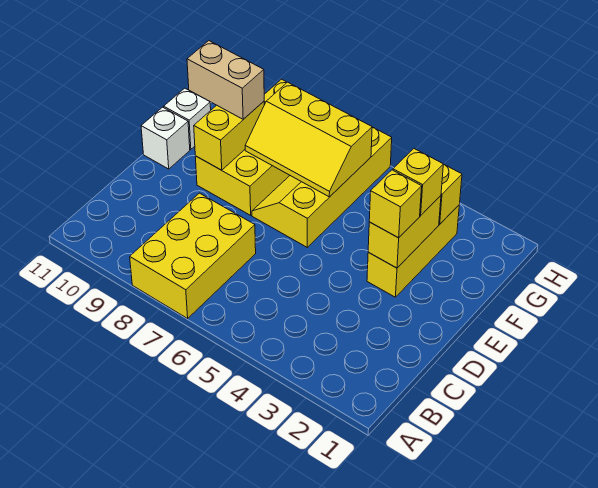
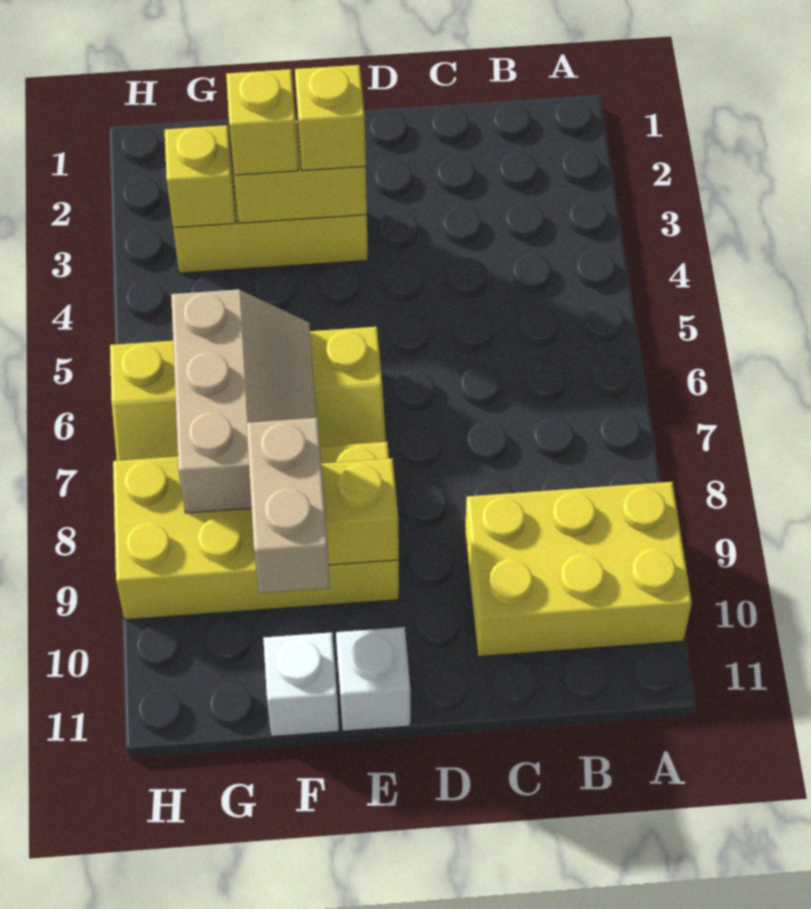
yellow brick A7:C8 level 1 -> yellow brick A9:C10 level 1
yellow slope F6:G8 level 2 top G -> tan slope F6:G8 level 2 top G

